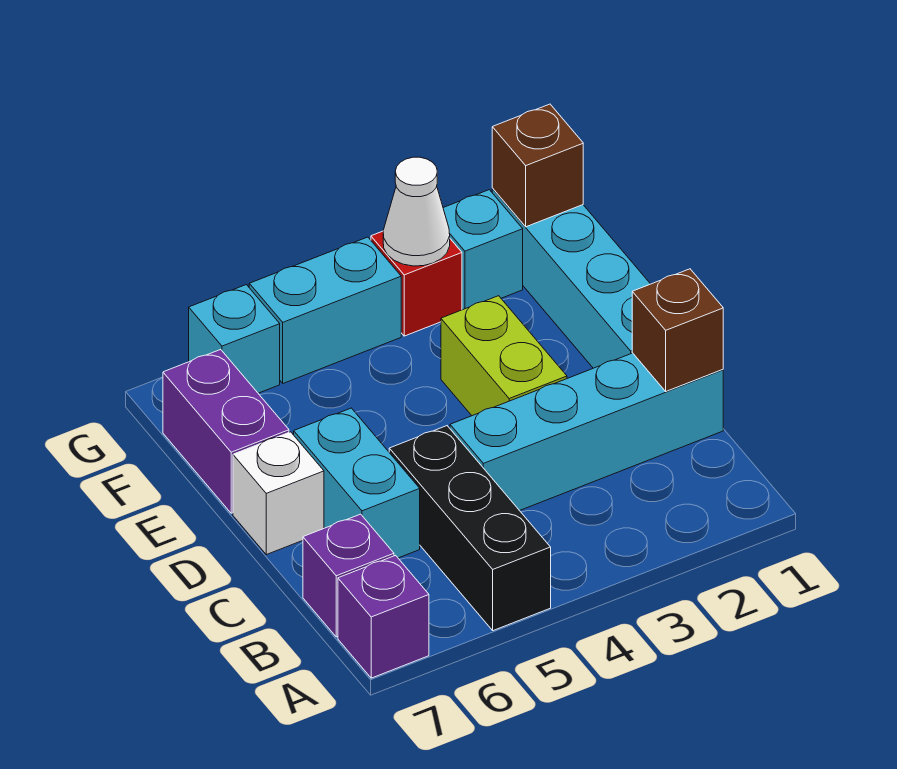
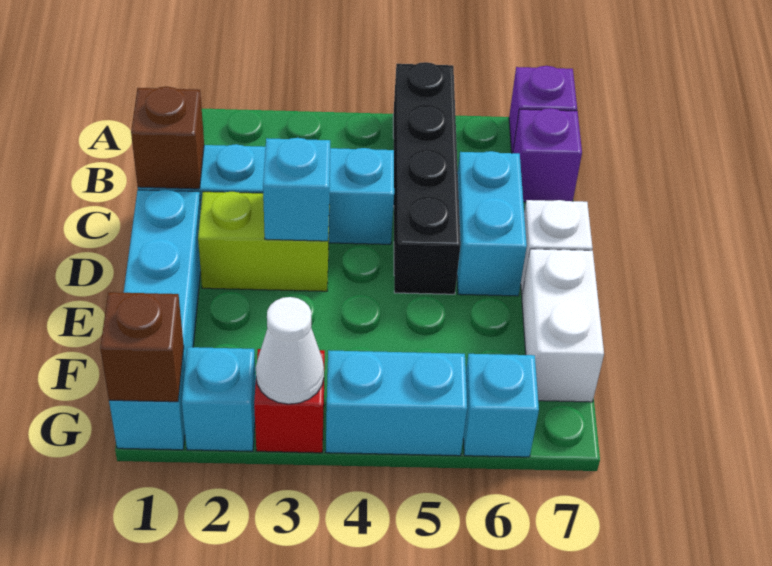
black brick A5:C5 level 1 -> black brick A5:D5 level 1
lime brick D3:E3 level 1 -> lime brick D2:D3 level 1
none -> cyan brick D3 level 2
purple brick E7:F7 level 1 -> white brick E7:F7 level 1

